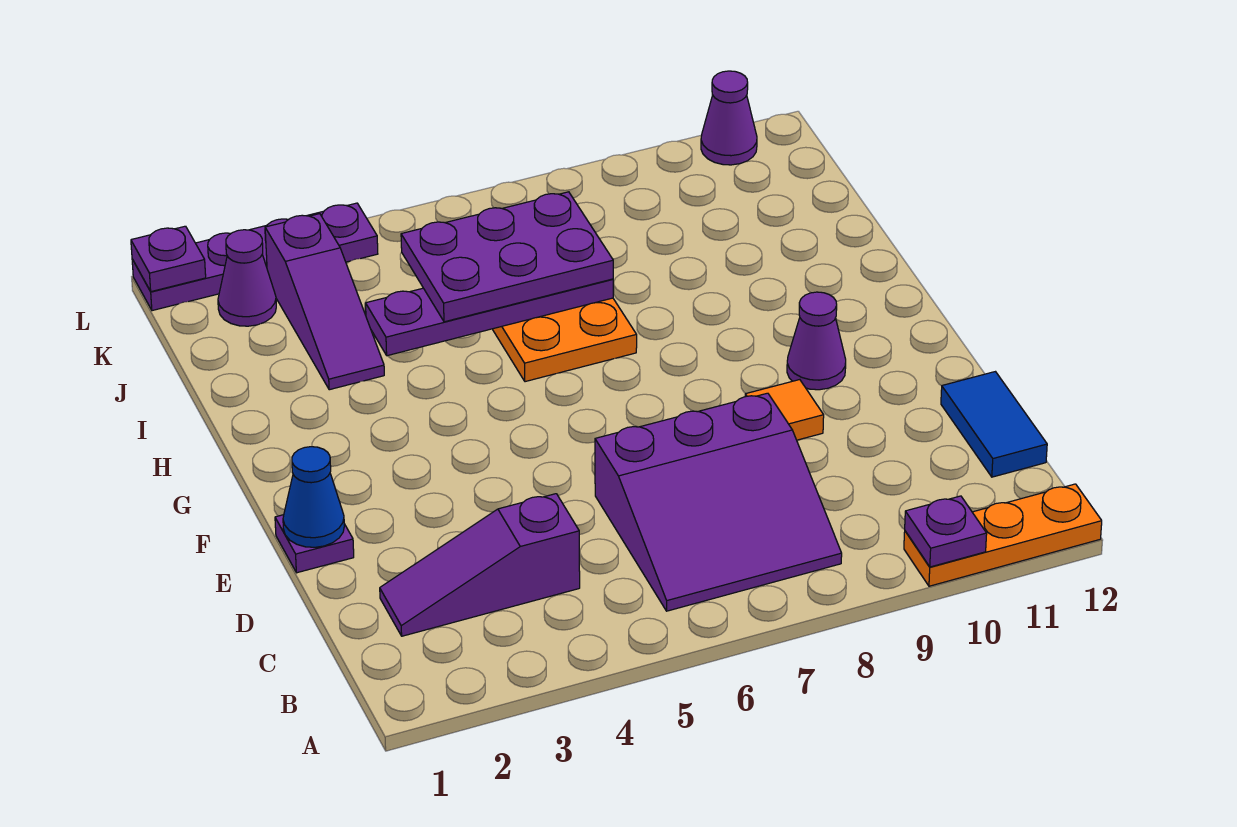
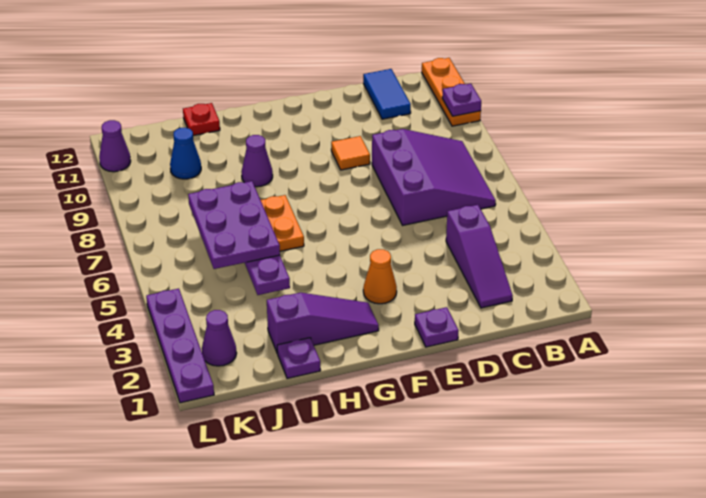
blue tile C12:D12 level 1 -> blue tile C11:C12 level 1
blue cone E1 level 2 -> blue cone J10 level 1
none -> orange cone F3 level 1
purple cone F10 level 1 -> purple cone H9 level 1
purple slope I3:K3 level 1 top K -> purple slope G2:I2 level 1 top I
none -> red plate I12 level 1
purple plate L1 level 2 -> purple plate I1 level 1

